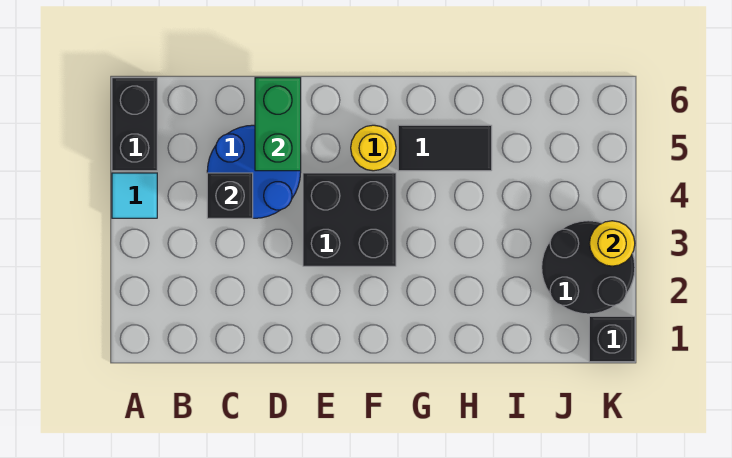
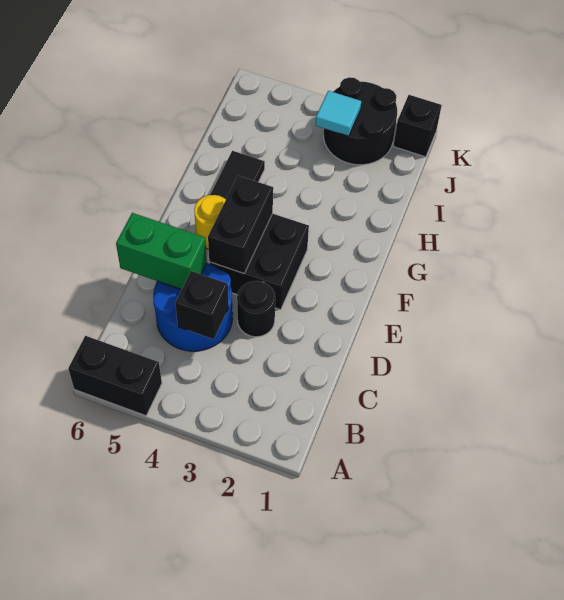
cyan tile A4 level 1 -> cyan tile J3 level 2
none -> black round brick D3 level 1
none -> black brick E4:F4 level 2
yellow round brick K3 level 2 -> none

